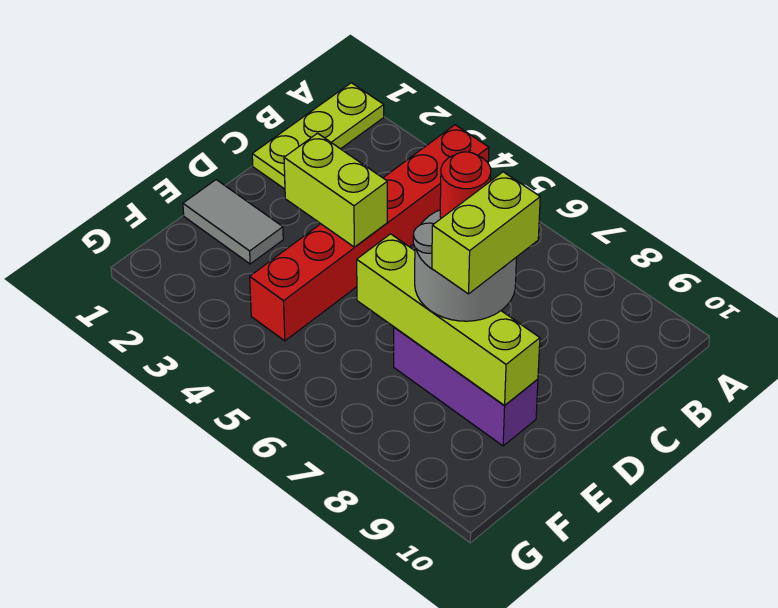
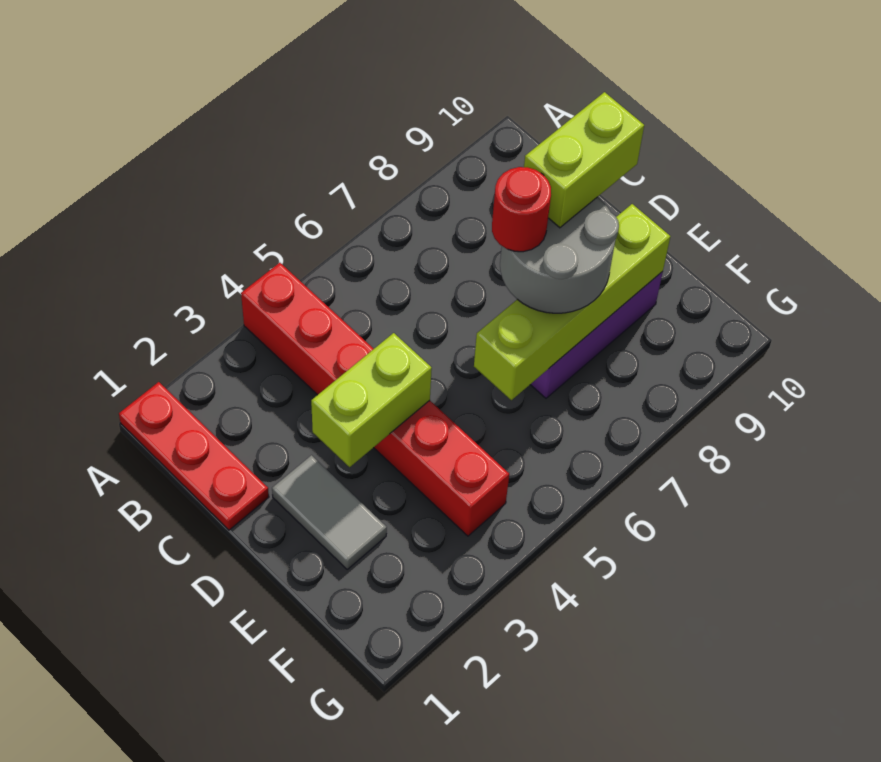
lime plate A1:C1 level 1 -> red plate A1:C1 level 1
lime brick D8:E8 level 4 -> lime brick D8:D9 level 4
grey tile E1:E2 level 1 -> grey tile D2:E2 level 1

